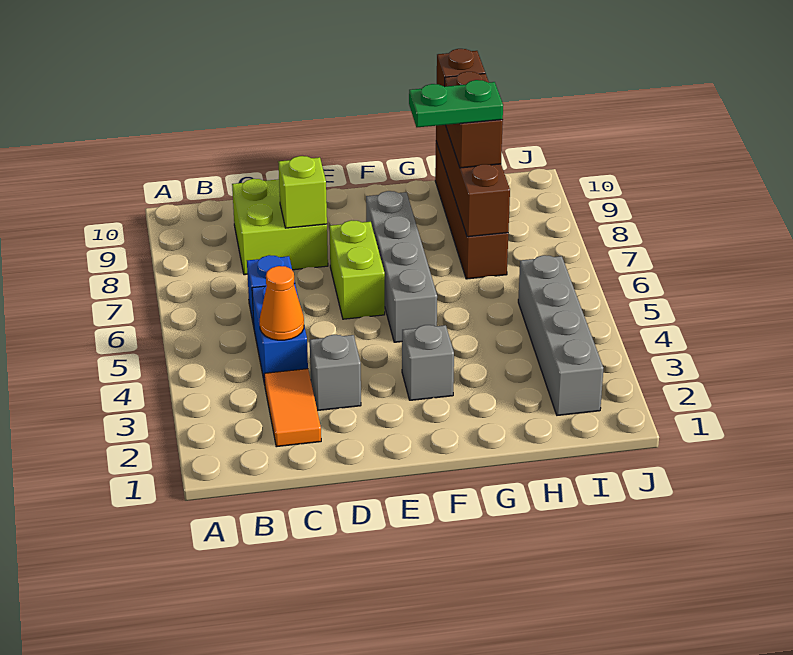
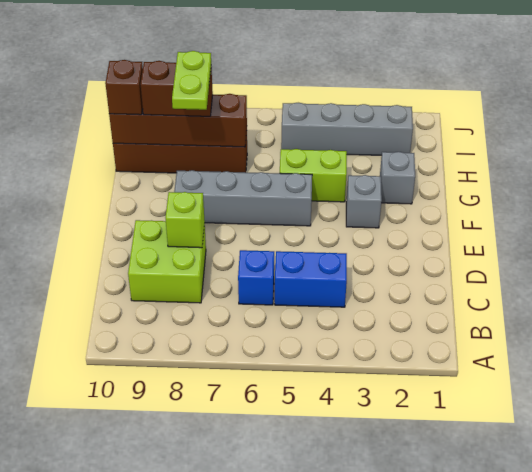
orange tile C2:C3 level 1 -> none
orange cone C4 level 2 -> none
grey brick D3 level 1 -> grey brick G2 level 1
lime brick E6:E7 level 1 -> lime brick G4:G5 level 1
green plate G8:H8 level 4 -> lime plate G8:H8 level 4

